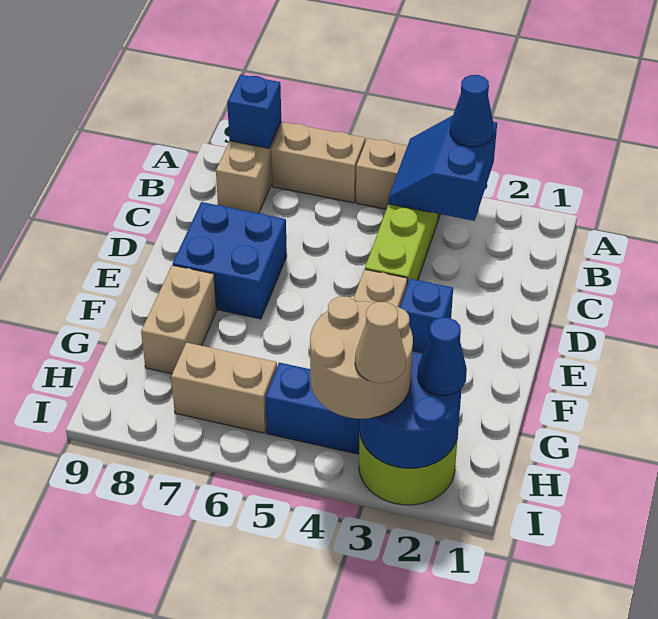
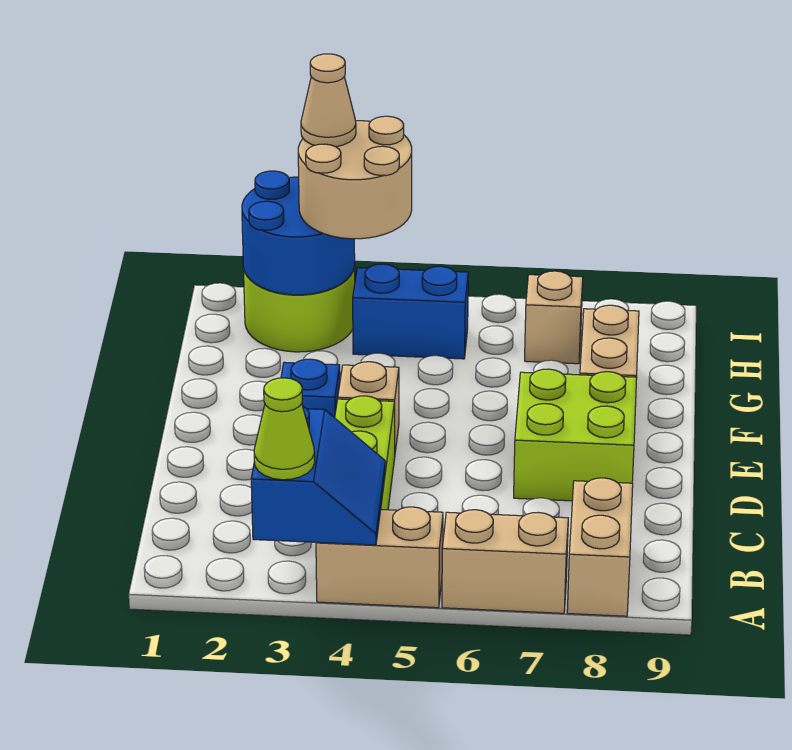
blue cone A3 level 3 -> lime cone A3 level 3
blue brick A8 level 2 -> none
blue brick D7:E8 level 1 -> lime brick D7:E8 level 1
blue cone H2 level 3 -> none
tan brick H6:H7 level 1 -> tan brick H7 level 1

